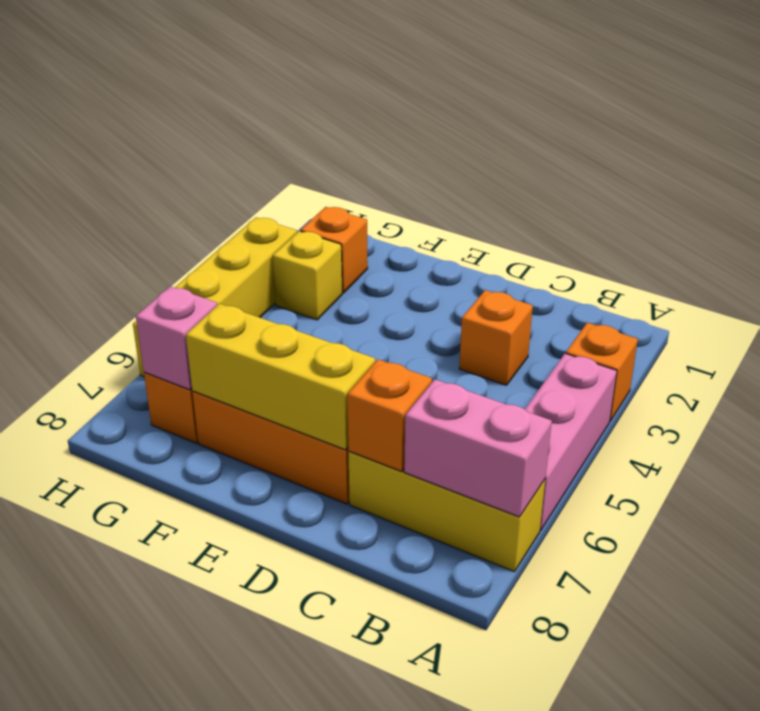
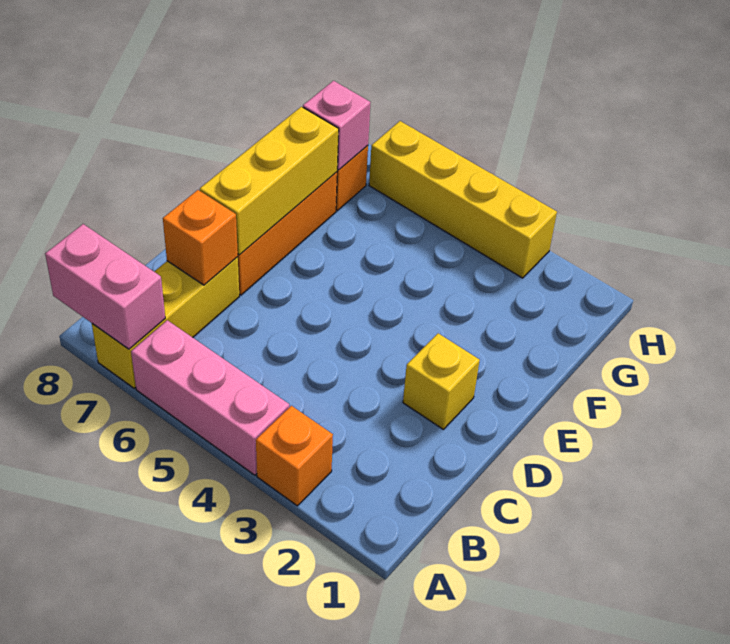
pink brick A7:B7 level 2 -> pink brick A7:A8 level 2
orange brick C3 level 1 -> none
orange brick G2 level 1 -> none
yellow brick G3 level 1 -> yellow brick D2 level 1

